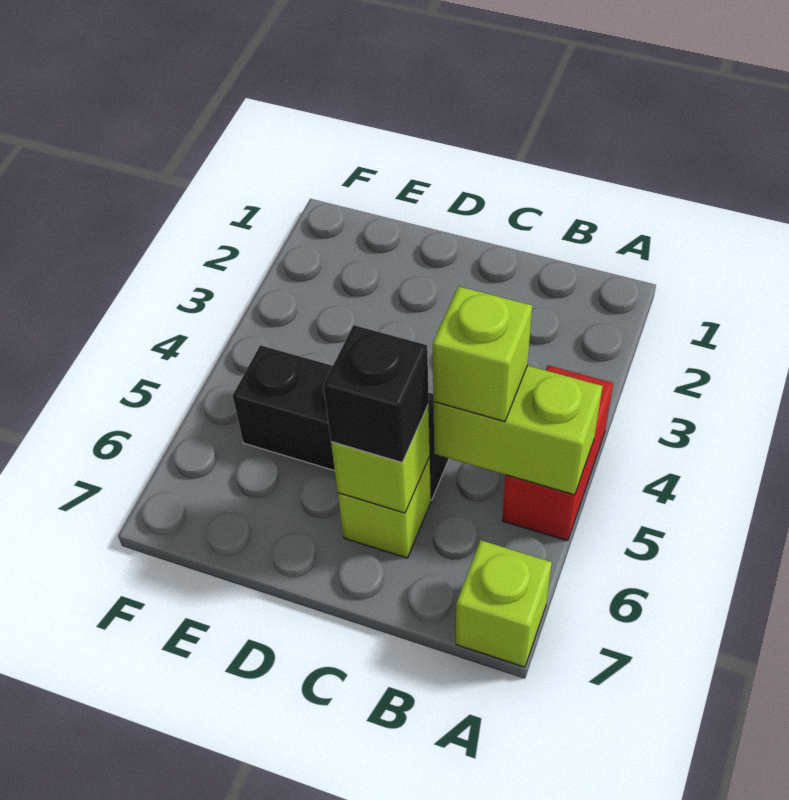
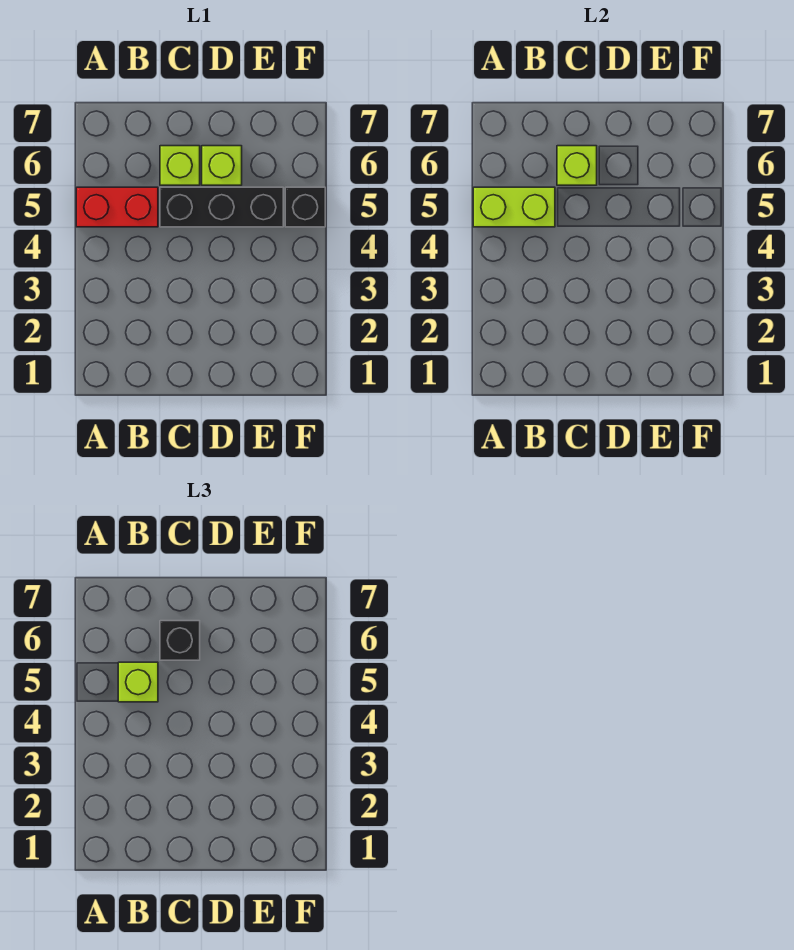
red brick A4:A5 level 1 -> red brick A5:B5 level 1
lime brick A7 level 1 -> lime brick D6 level 1
none -> black brick F5 level 1

